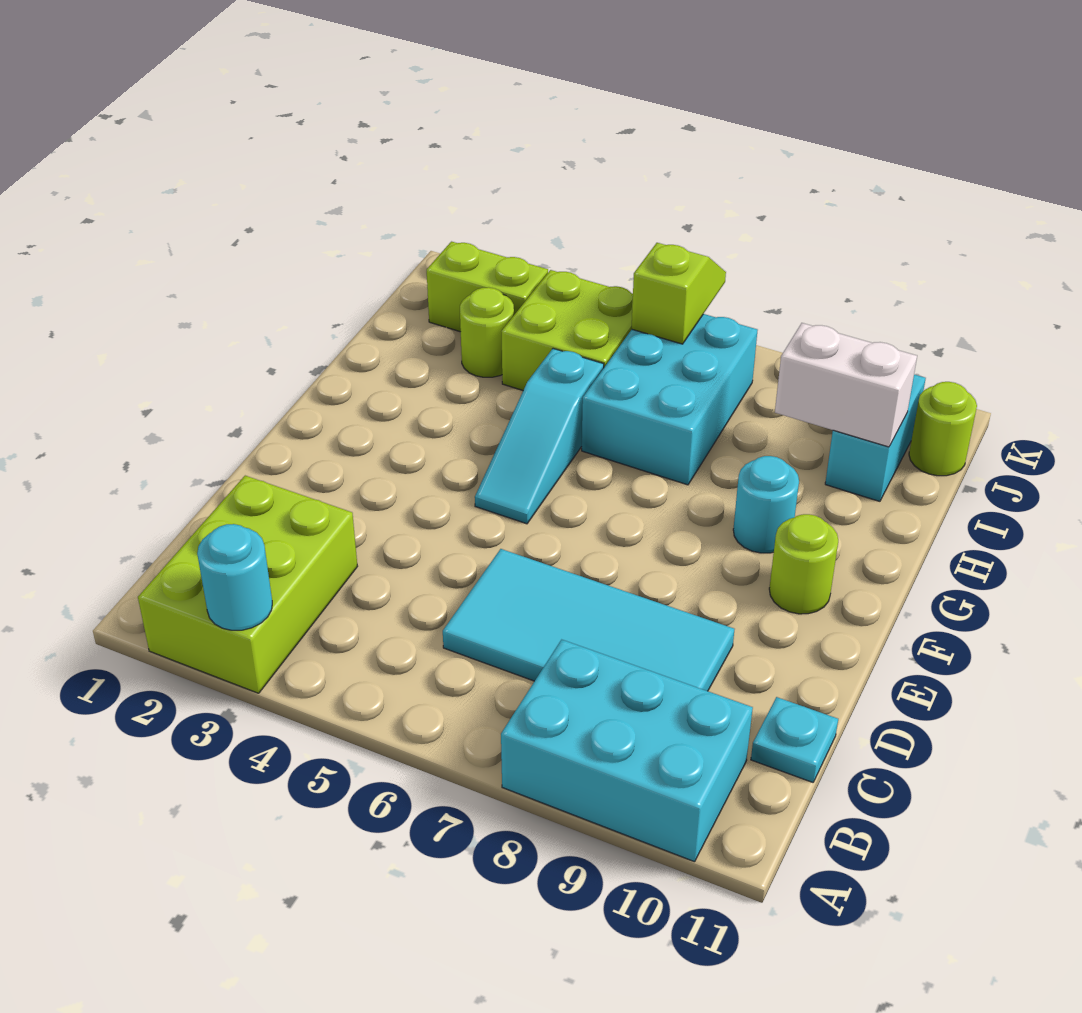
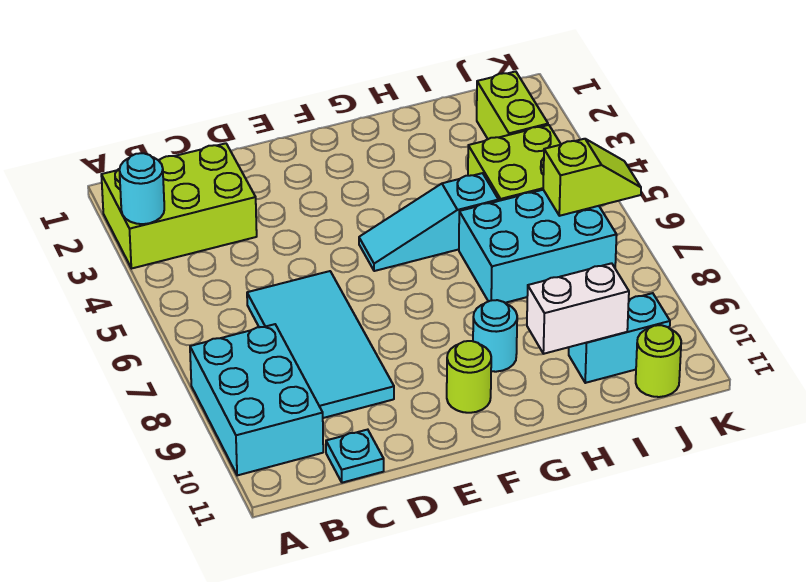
lime round brick I3 level 1 -> none
white brick I9:I10 level 2 -> white brick H10:I10 level 2

